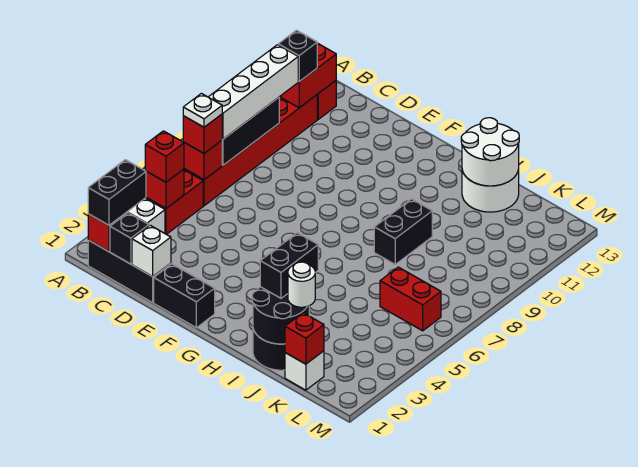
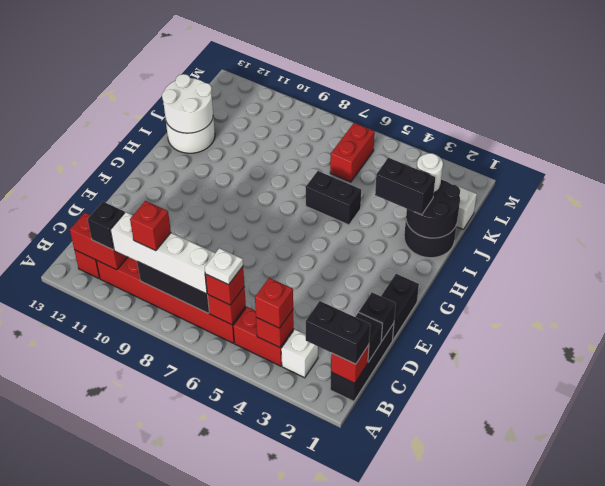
white brick D1 level 2 -> black brick D1 level 2
black brick I8:I9 level 1 -> black brick I5:I6 level 1
red brick K1 level 2 -> red brick B9 level 4

